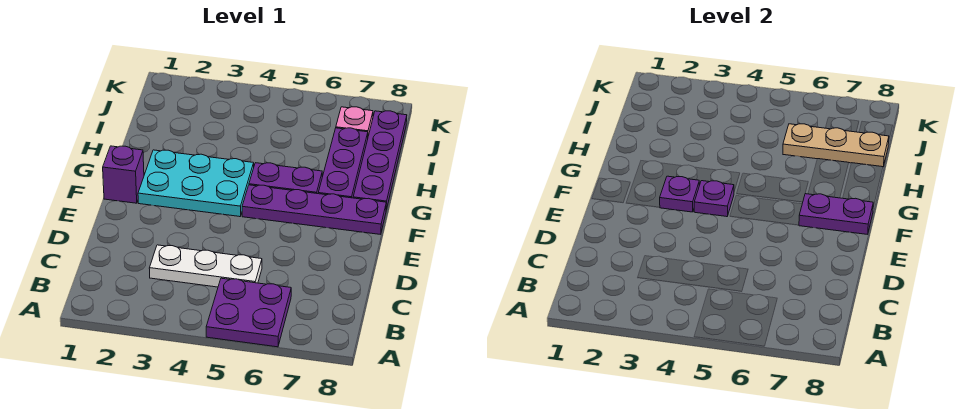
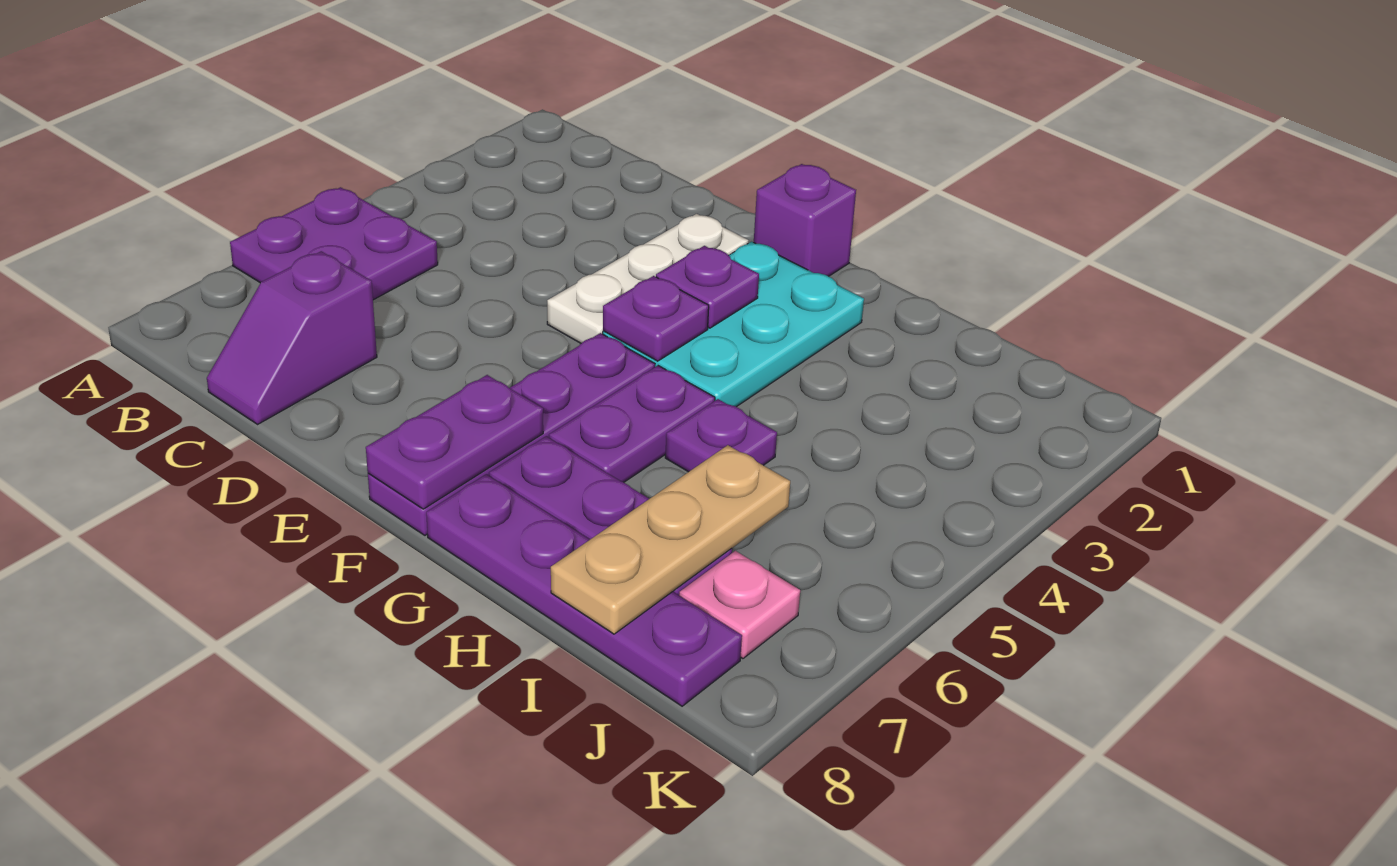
white plate C3:C5 level 1 -> white plate E2:E4 level 1
none -> purple slope C7:C8 level 1 top 7
none -> purple plate H5 level 1

